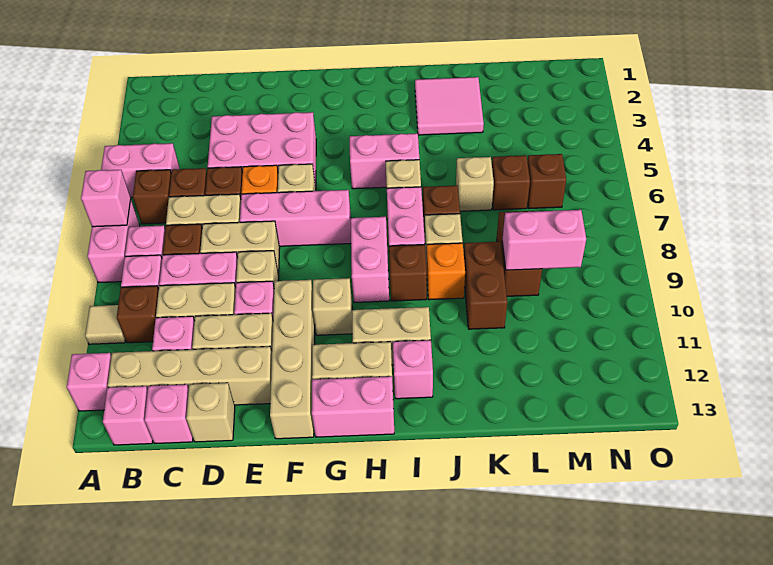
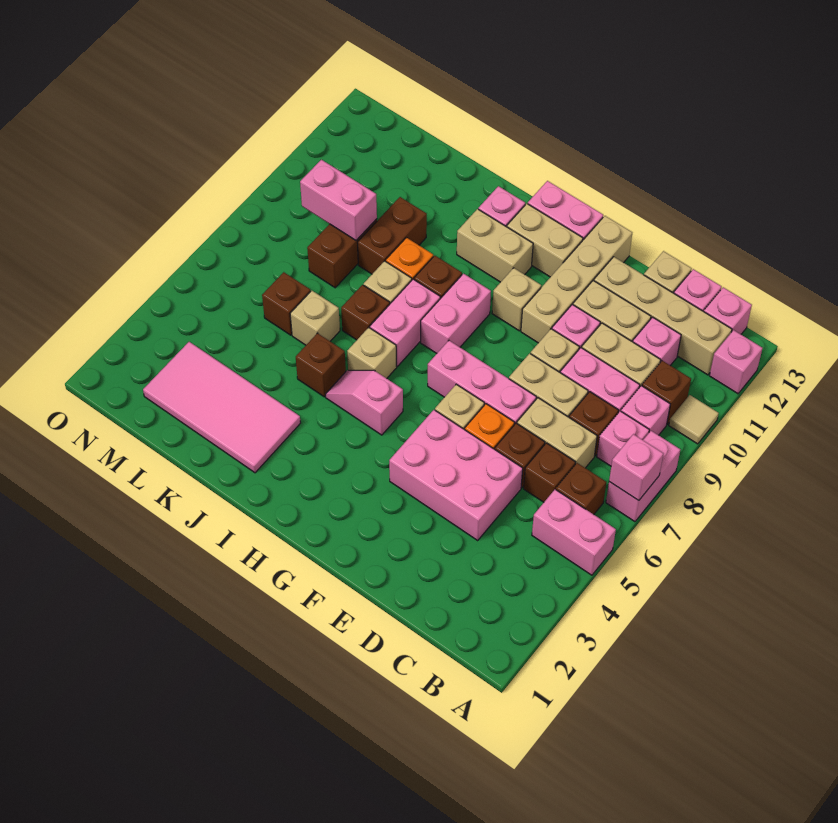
pink brick H5:I5 level 1 -> pink slope H5:I5 level 1 top H
pink tile J2:K3 level 1 -> pink tile J2:M3 level 1
brown brick M6 level 1 -> brown brick J5 level 1

